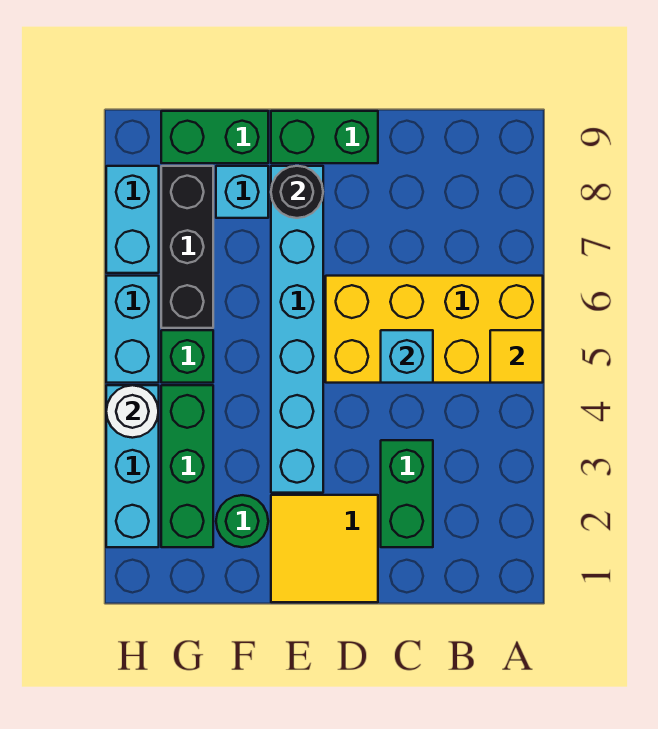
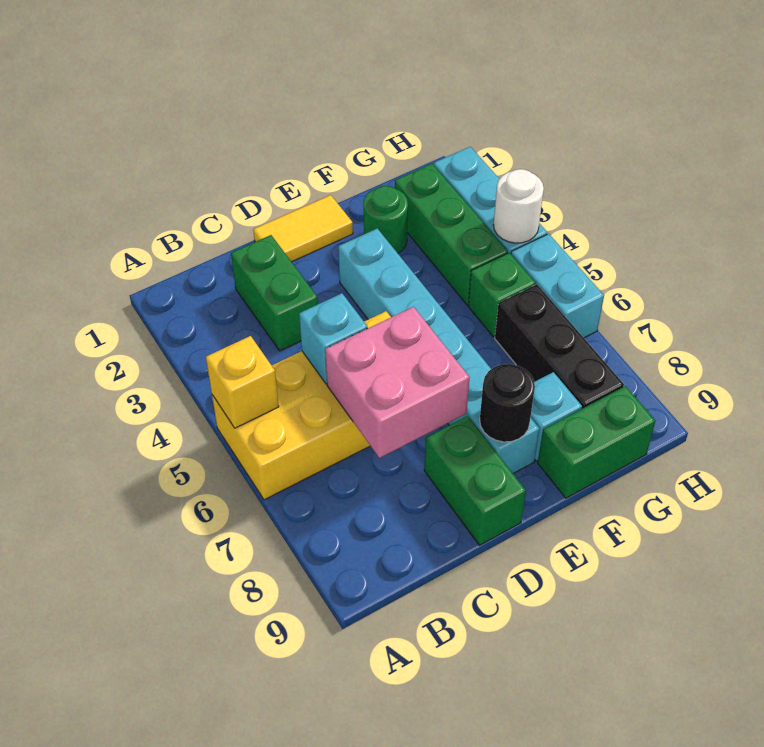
yellow tile A5 level 2 -> yellow brick A5 level 2
none -> pink brick C6:D7 level 2
yellow tile D1:E2 level 1 -> yellow tile D1:E1 level 1
green brick D9:E9 level 1 -> green brick D8:D9 level 1
cyan brick H7:H8 level 1 -> none

